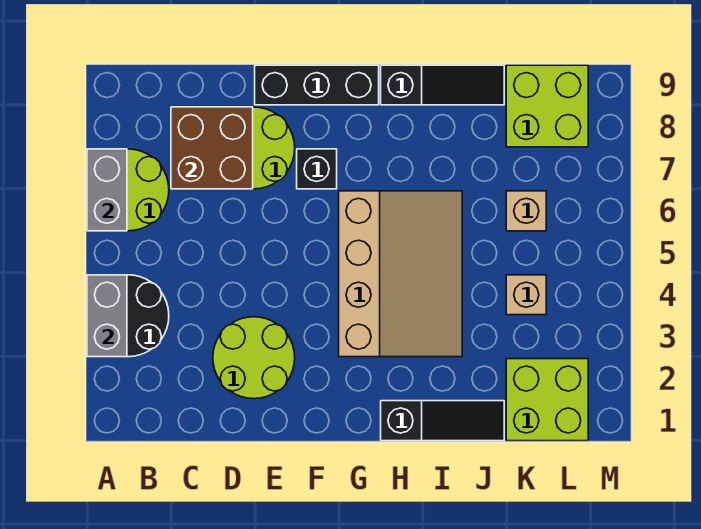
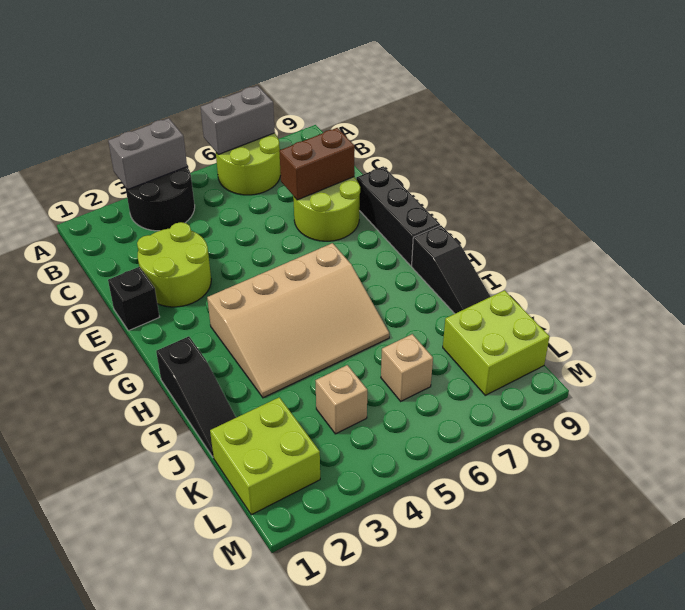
brown brick C7:D8 level 2 -> brown brick D7:D8 level 2
black brick F7 level 1 -> black brick E1 level 1

